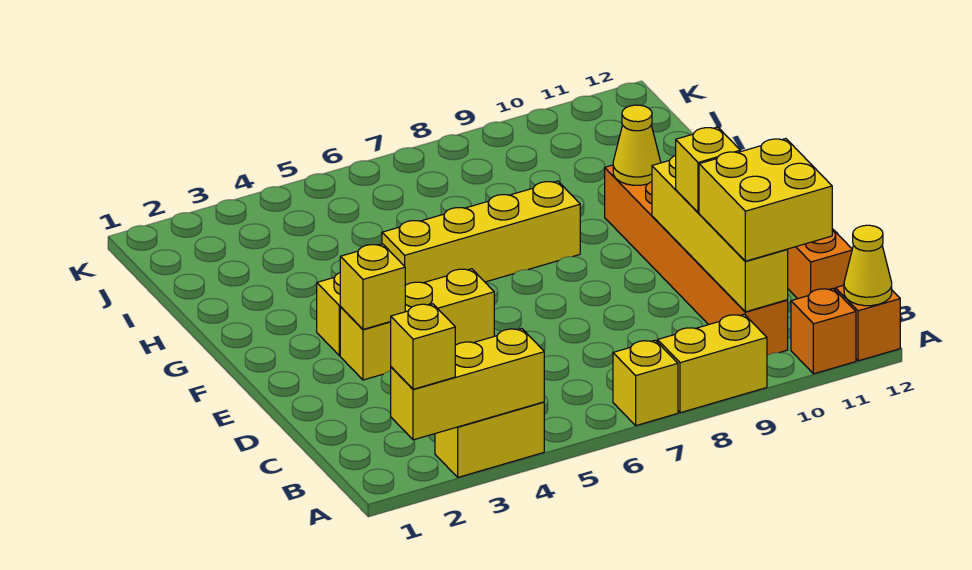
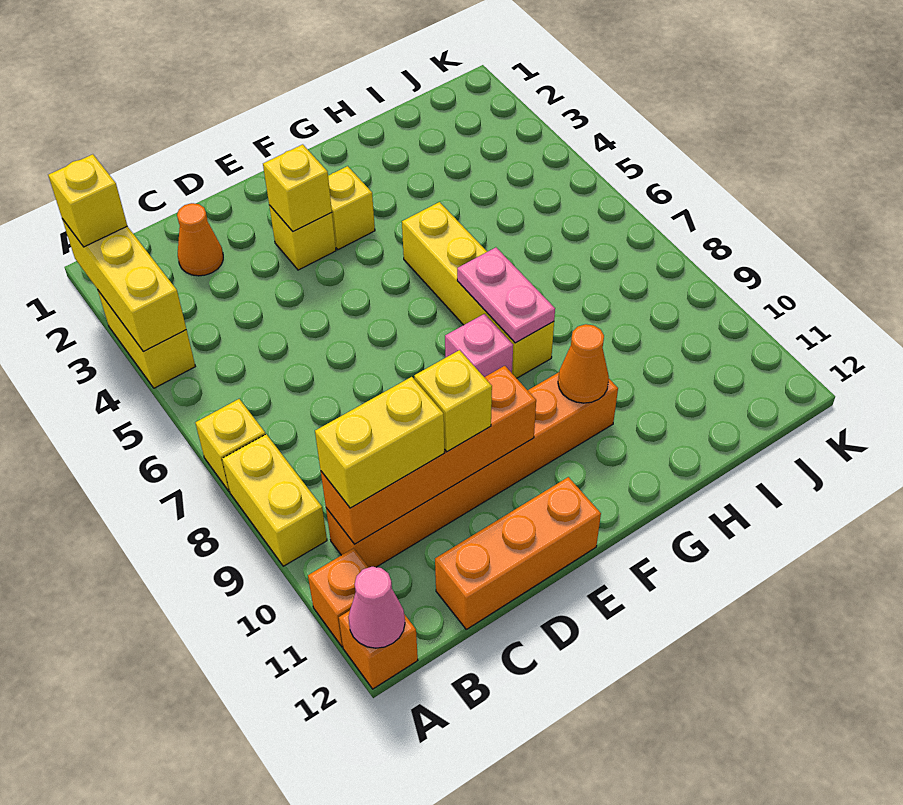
yellow cone A12 level 2 -> pink cone A12 level 2
yellow brick B10:E10 level 2 -> orange brick B10:E10 level 2
yellow brick B10:C11 level 3 -> yellow brick B10:C10 level 3
none -> orange cone C2 level 1
yellow brick E3:E5 level 1 -> yellow brick E3 level 1
none -> pink brick F8 level 1
none -> pink plate G7:G8 level 2
yellow cone G10 level 2 -> orange cone G10 level 2

